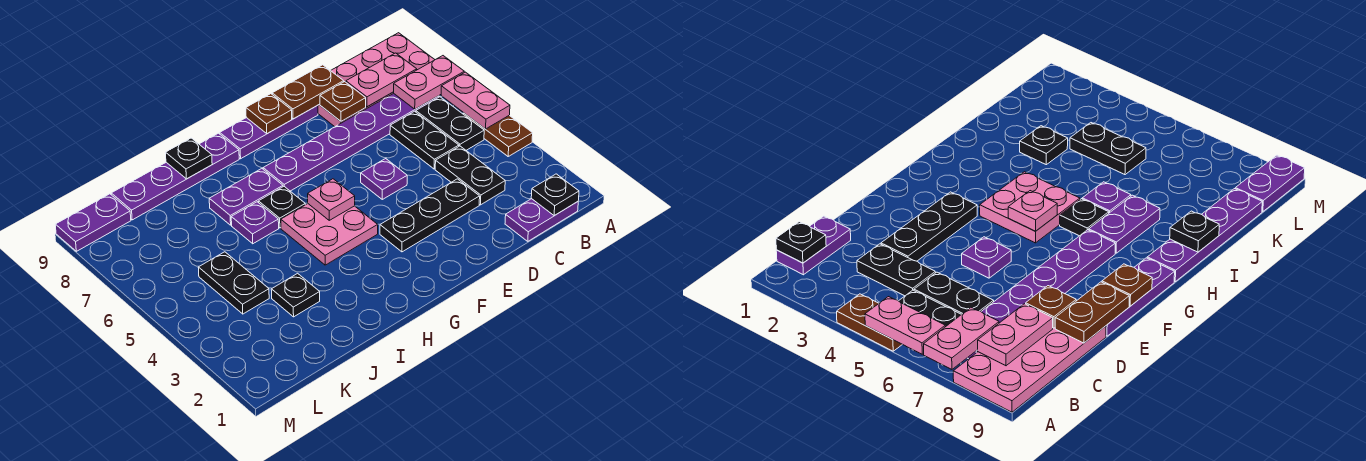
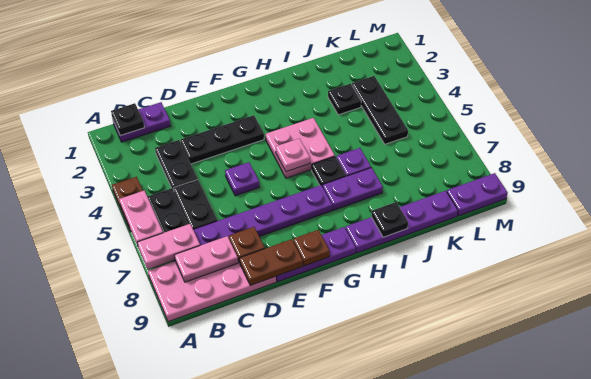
black plate K4:K5 level 1 -> black plate K3:K5 level 1

